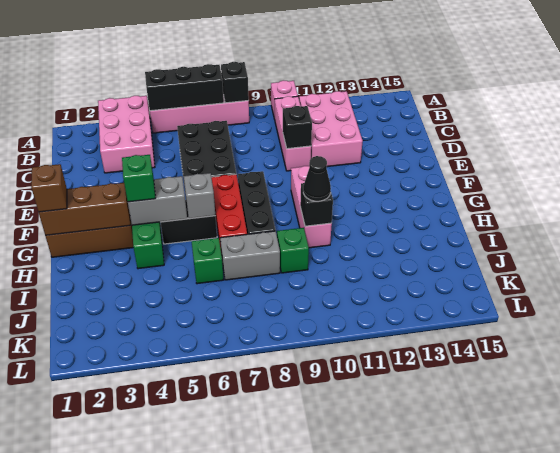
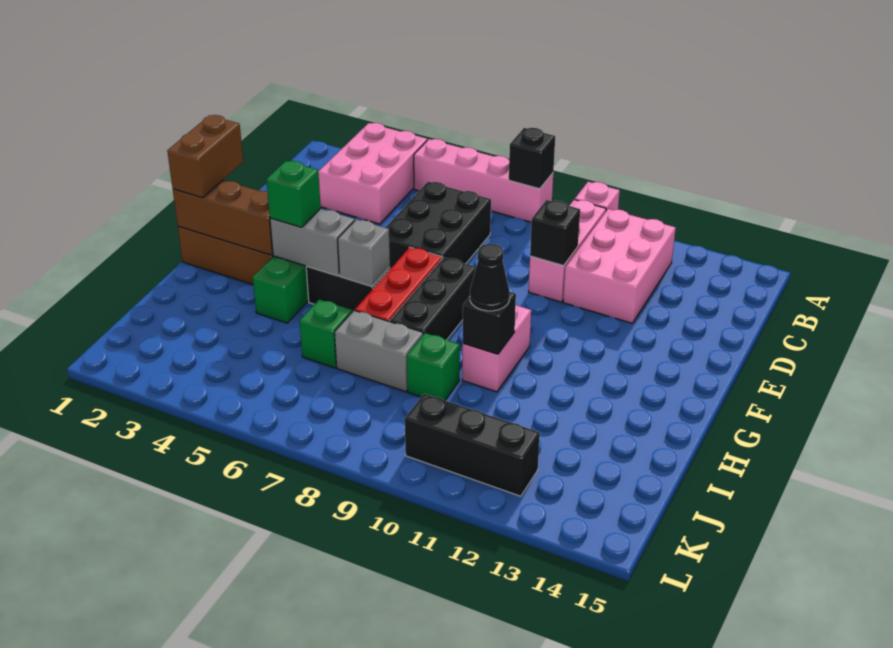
black brick A5:A7 level 2 -> black brick K10:K12 level 1
pink brick F10:H10 level 1 -> pink brick G10:H10 level 1
brown brick G1 level 3 -> brown brick F1:G1 level 3

